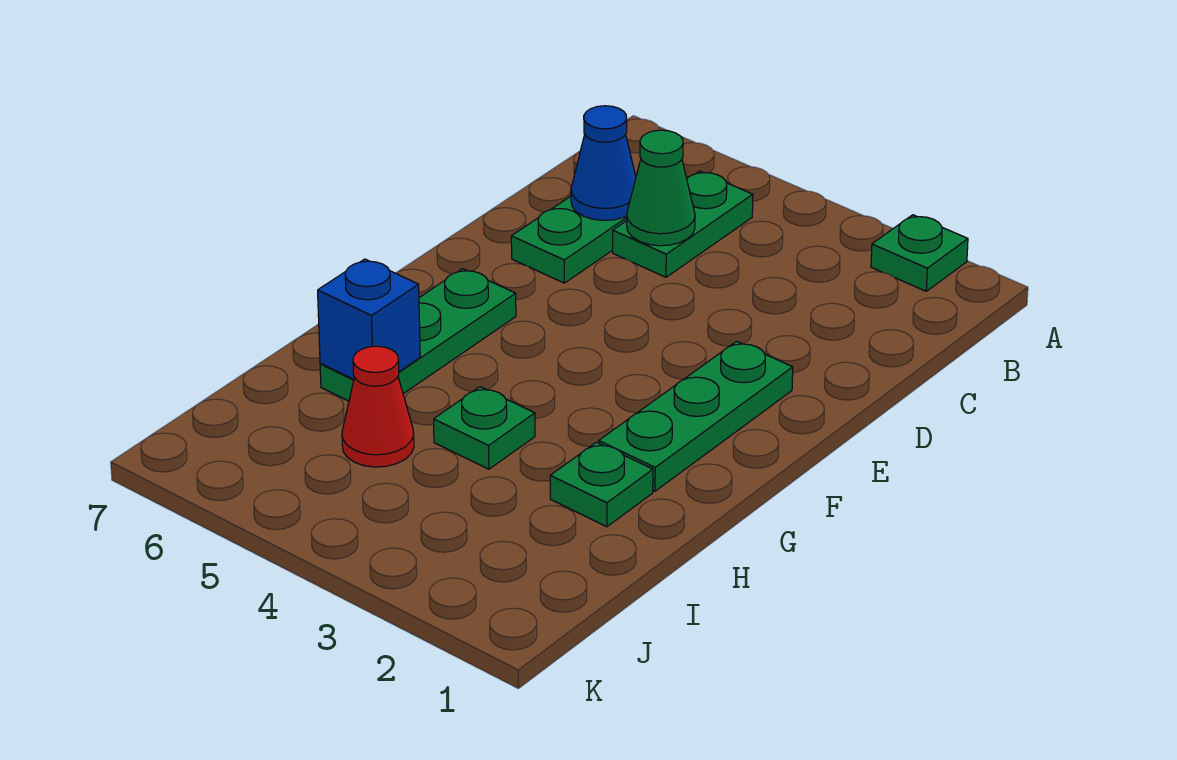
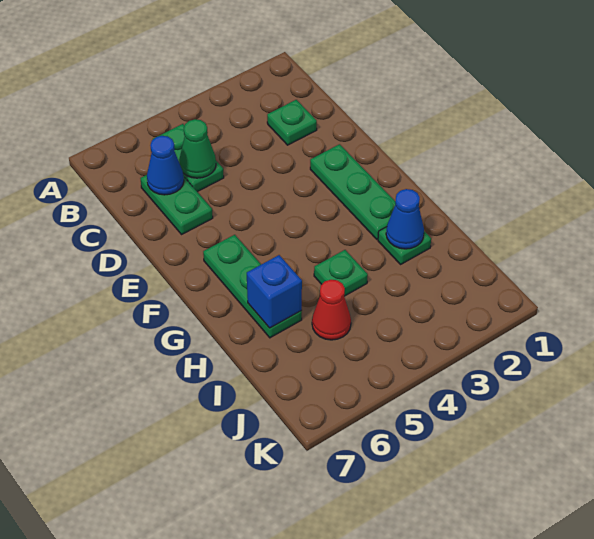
green plate A2 level 1 -> green plate C2 level 1
none -> blue cone H2 level 2

